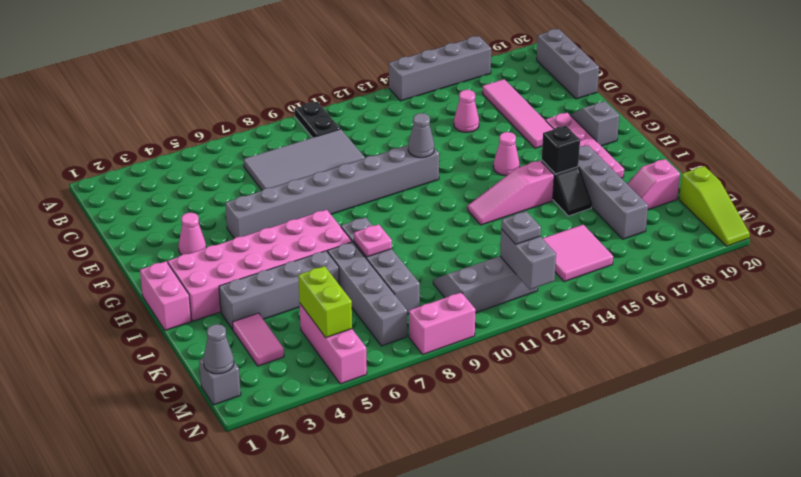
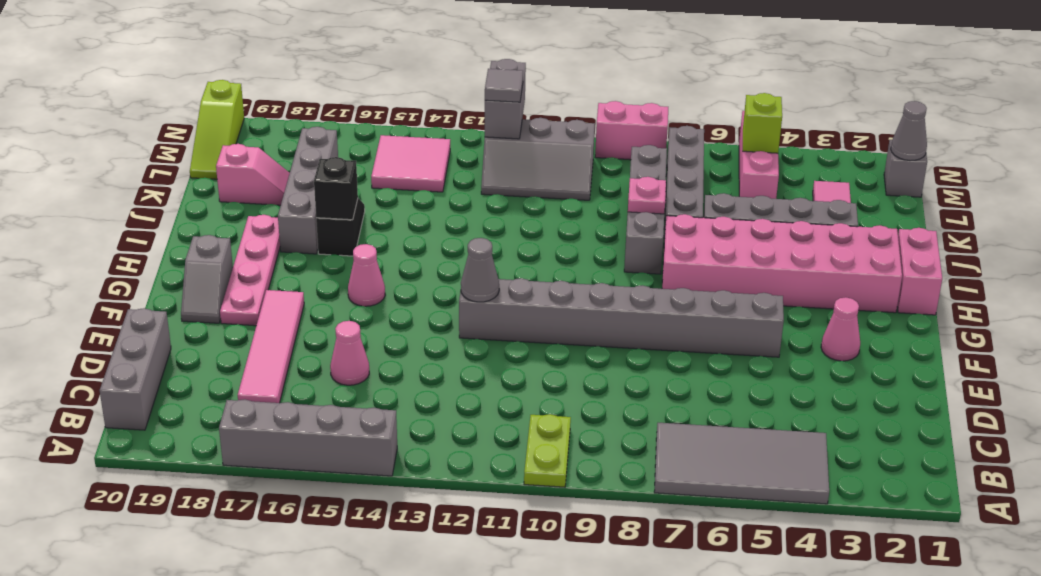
black plate A10:B10 level 1 -> lime plate A10:B10 level 1
grey tile C7:D10 level 1 -> grey tile A4:B7 level 1
pink slope I13:I15 level 1 top 15 -> none
lime brick L5:M5 level 2 -> lime brick M5 level 2
lime slope L20:N20 level 1 top L -> lime slope L20:N20 level 1 top N
grey plate M12 level 3 -> grey tile M12 level 3

